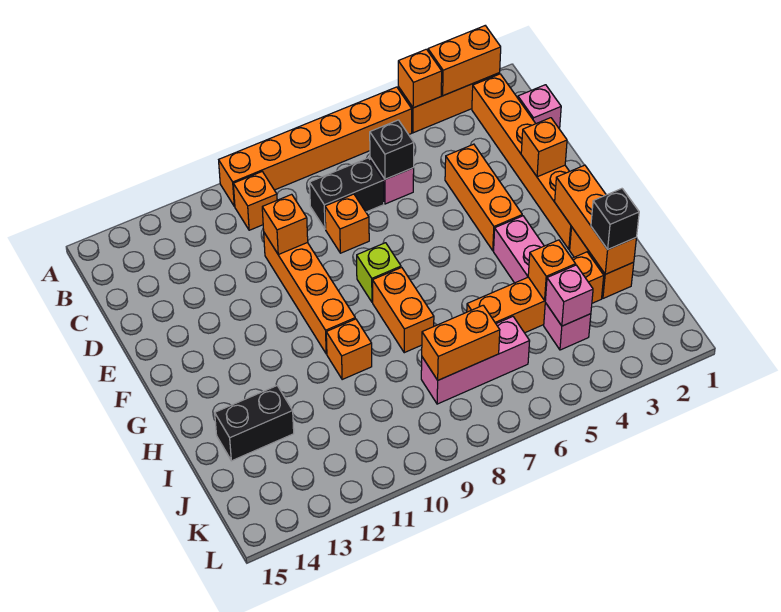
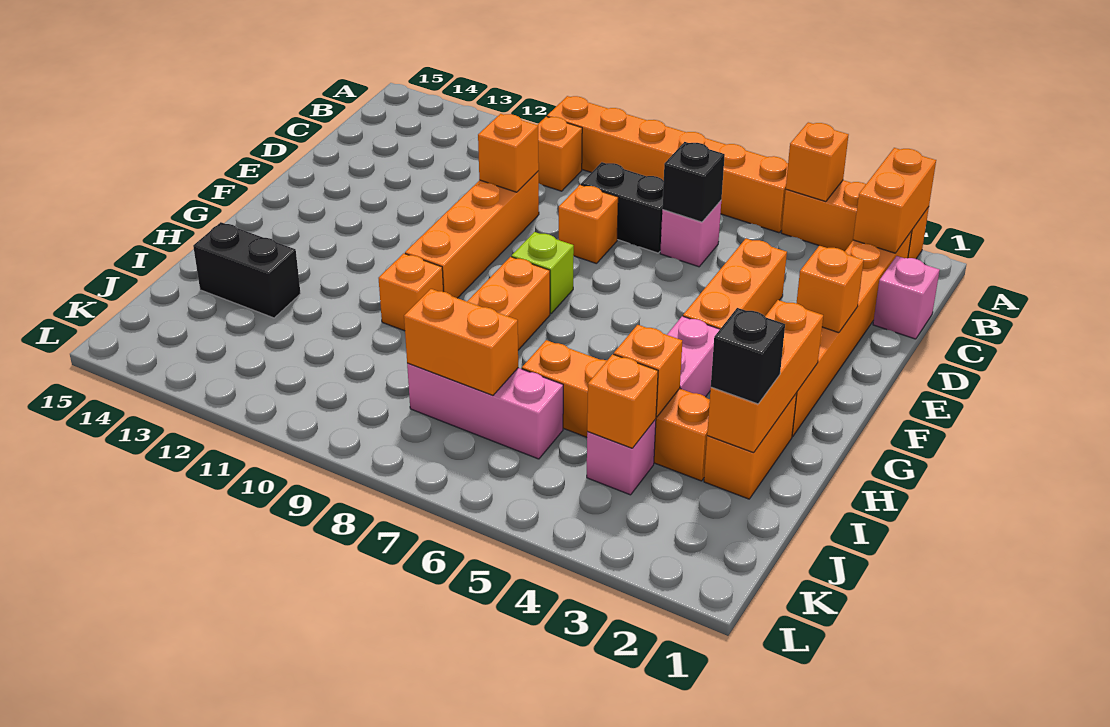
orange brick A2:A3 level 2 -> orange brick A2:B2 level 2
pink brick J4 level 2 -> orange brick J4 level 2

